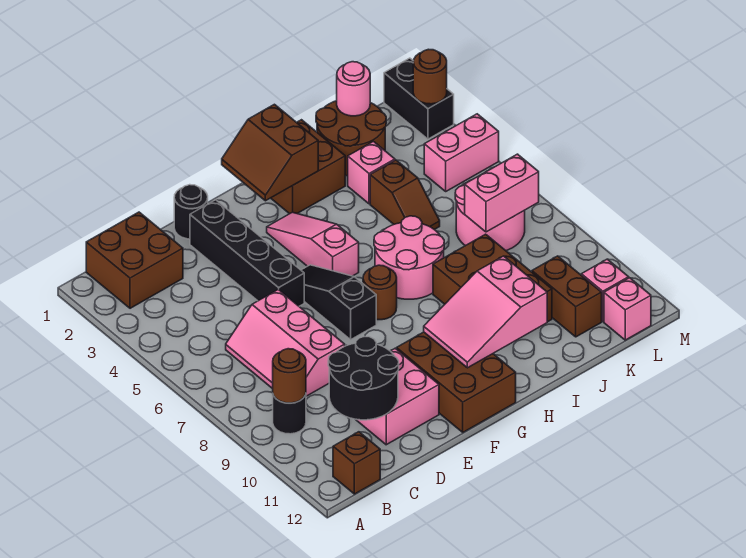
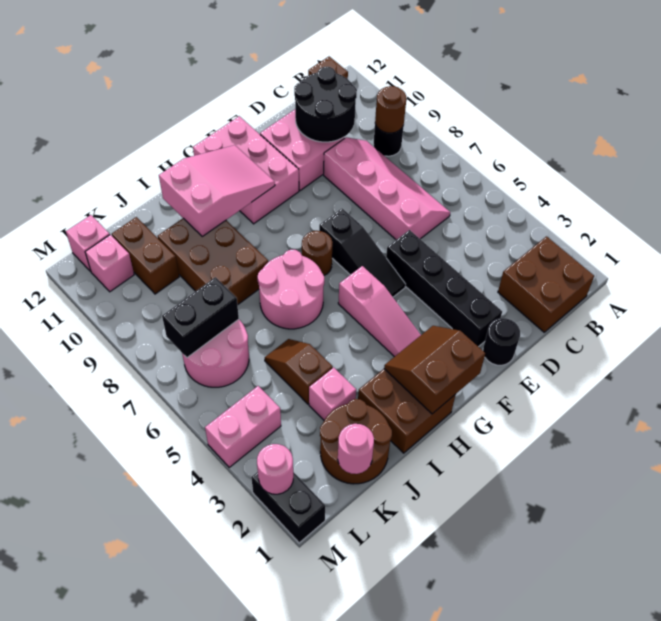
pink slope C6:D8 level 1 top D -> pink slope C6:D9 level 1 top D
brown brick F10:G12 level 1 -> pink brick F10:G12 level 1
brown slope G1:H2 level 2 top H -> brown slope G1:H2 level 2 top 1
pink brick K7:L7 level 2 -> black brick K7:L7 level 2
brown round brick M2 level 2 -> pink round brick M2 level 2

